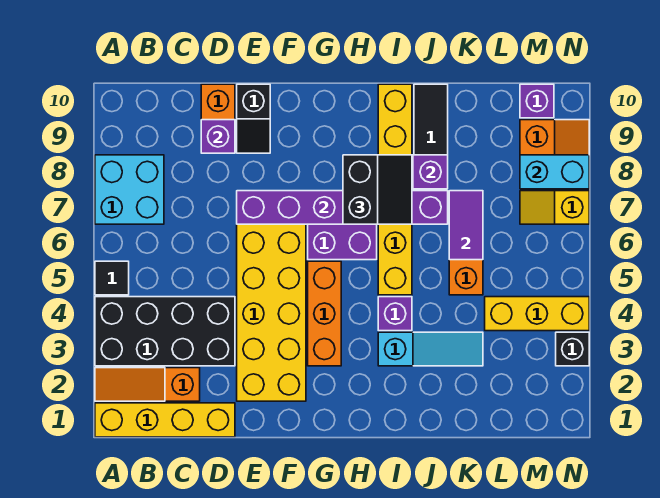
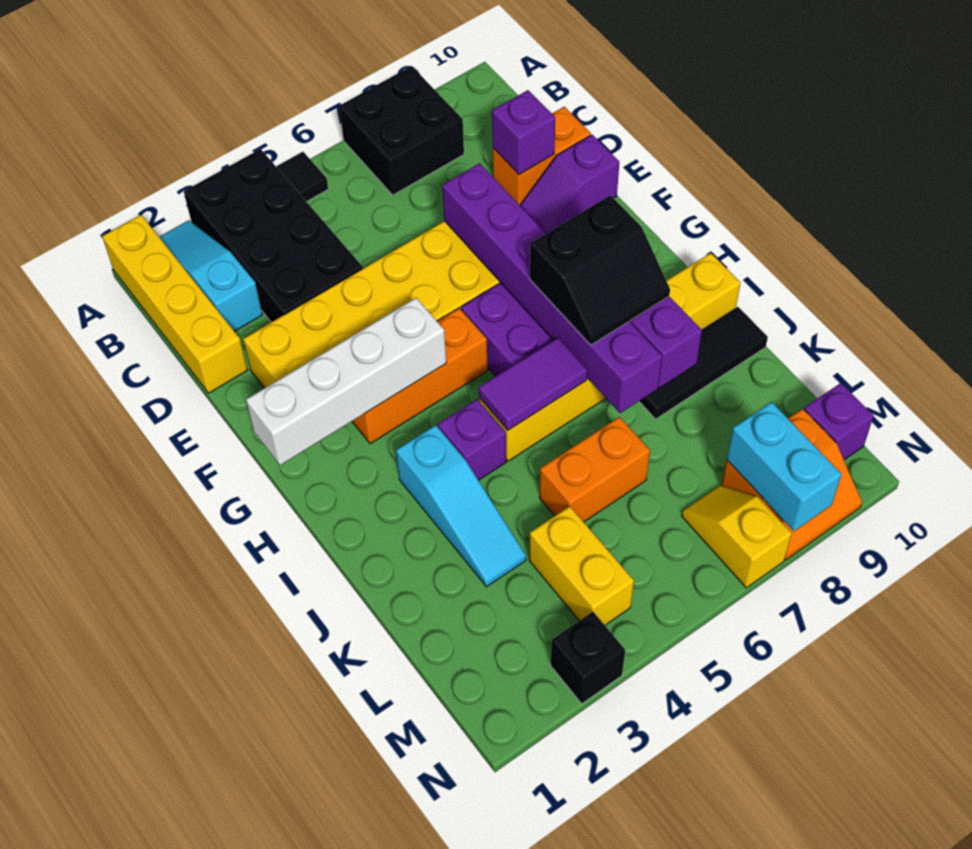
orange slope A2:C2 level 1 top C -> cyan slope A2:C2 level 1 top C
cyan brick A7:B8 level 1 -> black brick A7:B8 level 1
black slope E9:E10 level 1 top 10 -> purple slope E9:E10 level 1 top 10
none -> white brick G1:G4 level 2
purple tile K6:K7 level 2 -> purple tile I5:I6 level 2
yellow brick L4:N4 level 1 -> yellow brick L4:M4 level 1

